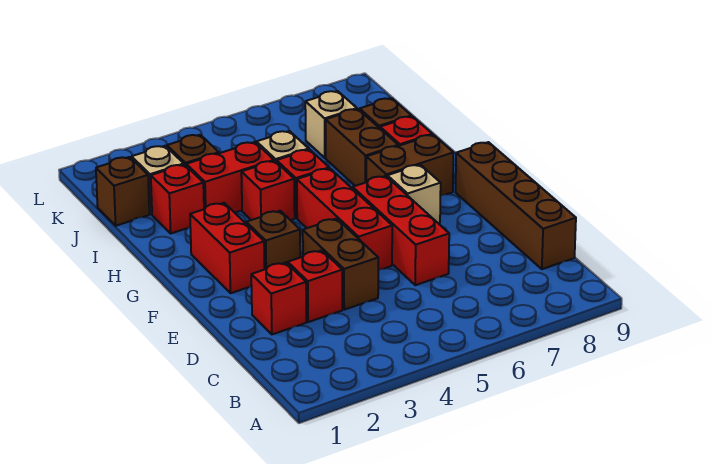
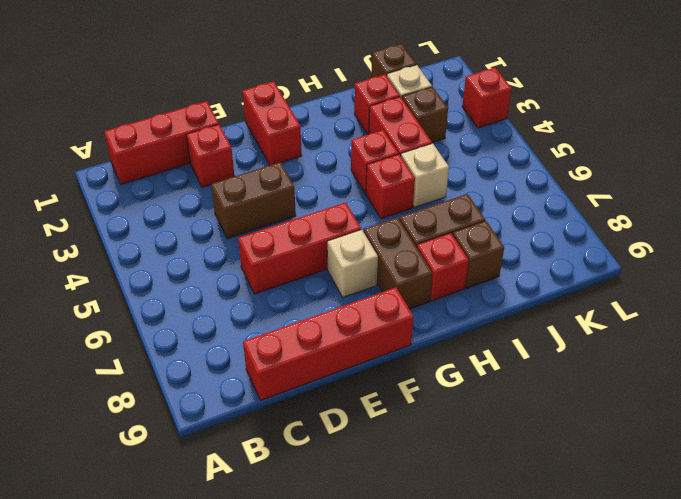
brown brick C9:F9 level 1 -> red brick C9:F9 level 1
red brick D3 level 1 -> red brick L3 level 1
red brick E5:G5 level 1 -> red brick B1:D1 level 1
red brick F2:G2 level 1 -> red brick F1:F2 level 1
brown brick F3 level 1 -> none
tan brick J7 level 1 -> none

